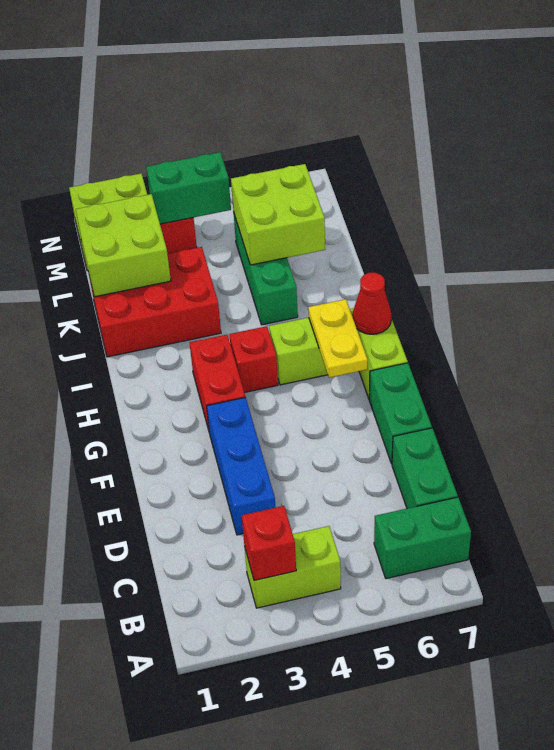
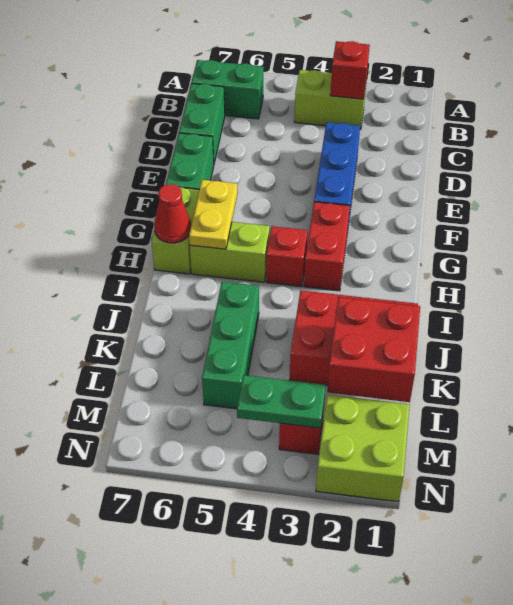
lime brick K1:L2 level 2 -> red brick K1:L2 level 2
lime brick K5:L6 level 2 -> none
green brick M3:M4 level 2 -> green plate M3:M4 level 2

